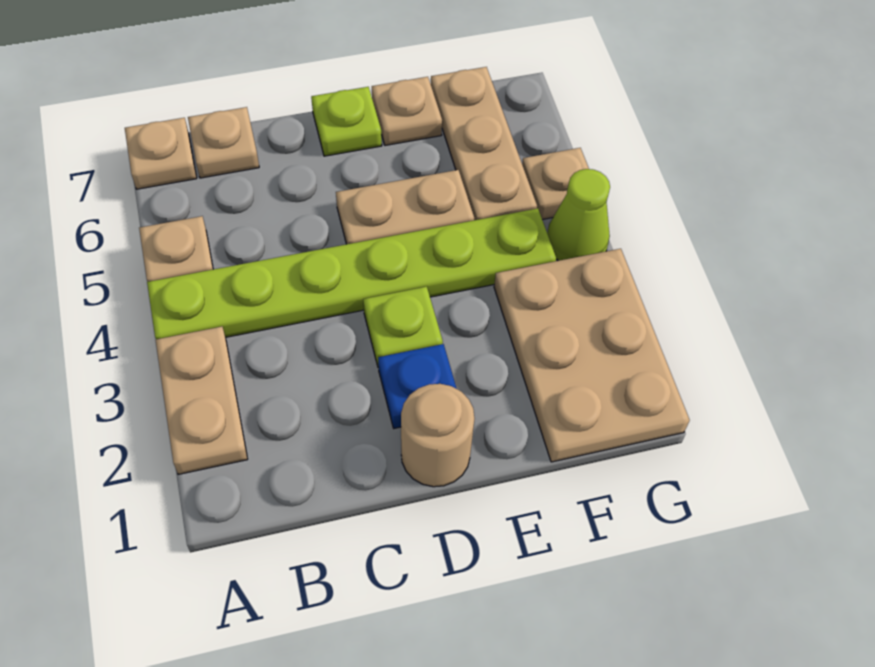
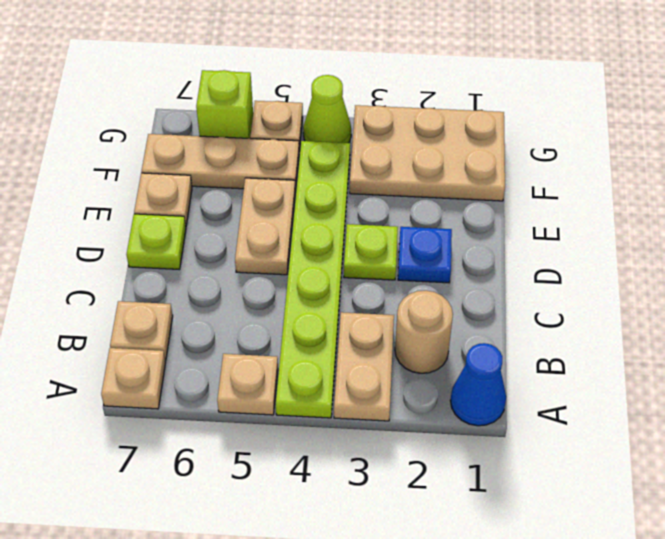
none -> blue cone A1 level 1
tan plate A2:A3 level 1 -> tan plate A3:B3 level 1
tan round brick D1 level 1 -> tan round brick B2 level 1
none -> lime brick G6 level 1

